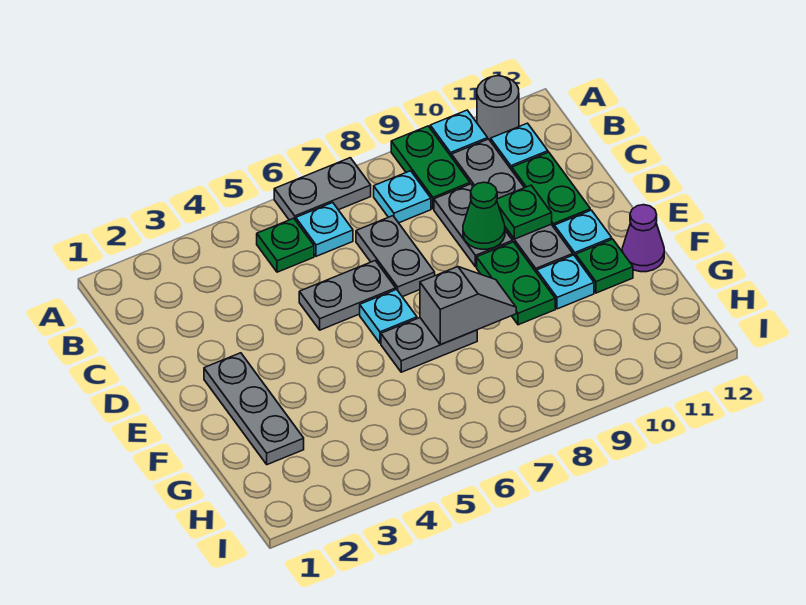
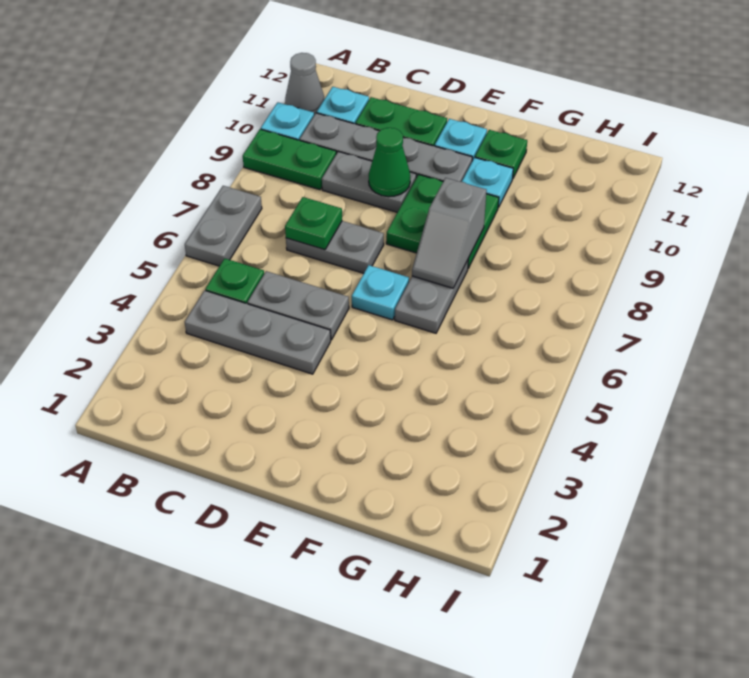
grey round brick A11 level 1 -> grey cone A11 level 1
cyan plate B6 level 1 -> none
cyan plate B8 level 1 -> none
grey plate D5:D6 level 1 -> grey plate C5:D5 level 1
green plate D10 level 2 -> green plate C7 level 2
grey plate E2:G2 level 1 -> grey plate B4:D4 level 1
green plate E9:F9 level 1 -> green plate E8:F9 level 1
grey slope F7:F8 level 2 top 7 -> grey slope F7:F8 level 2 top 8
purple cone F12 level 1 -> none

